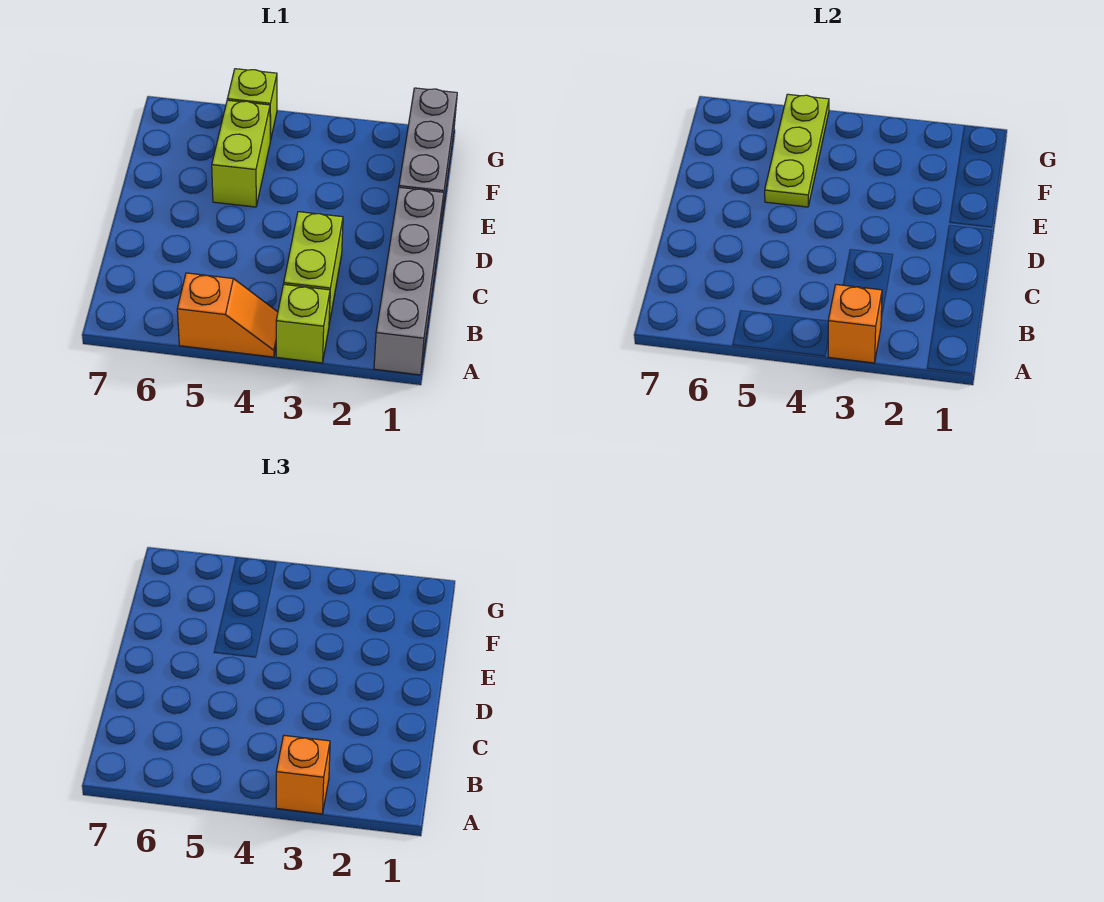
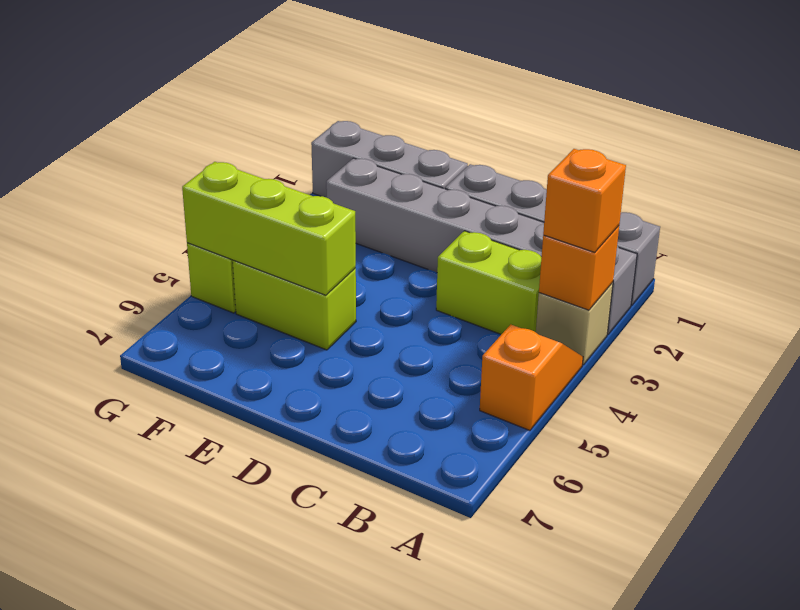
none -> grey brick A2:F2 level 1
lime brick A3 level 1 -> tan brick A3 level 1
lime plate E5:G5 level 2 -> lime brick E5:G5 level 2

